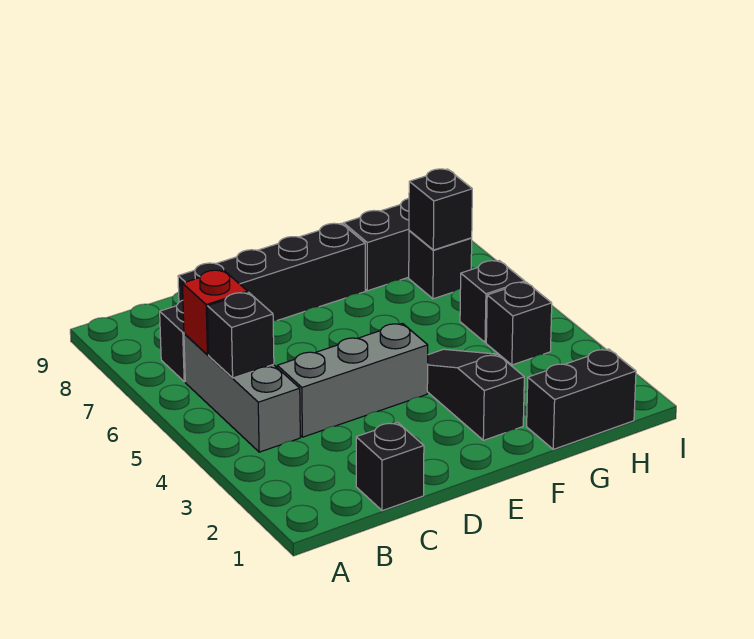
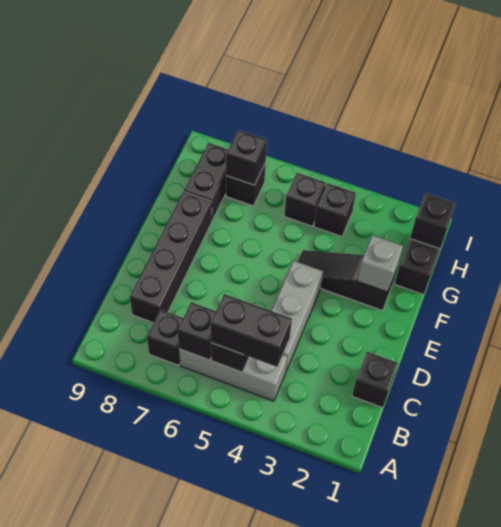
none -> black brick B4:B5 level 3
red brick B6 level 2 -> black brick B6 level 2
none -> grey brick F2 level 2
none -> black brick H1 level 2

